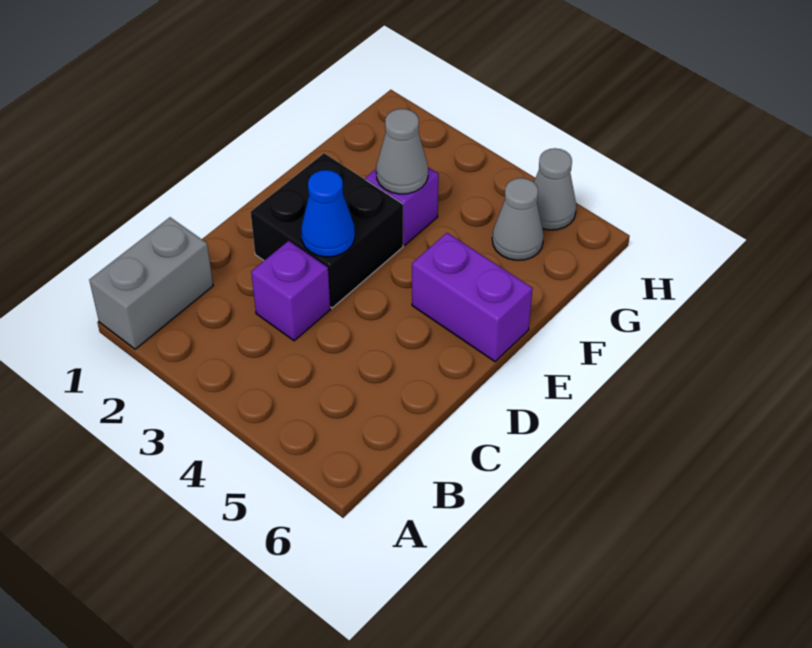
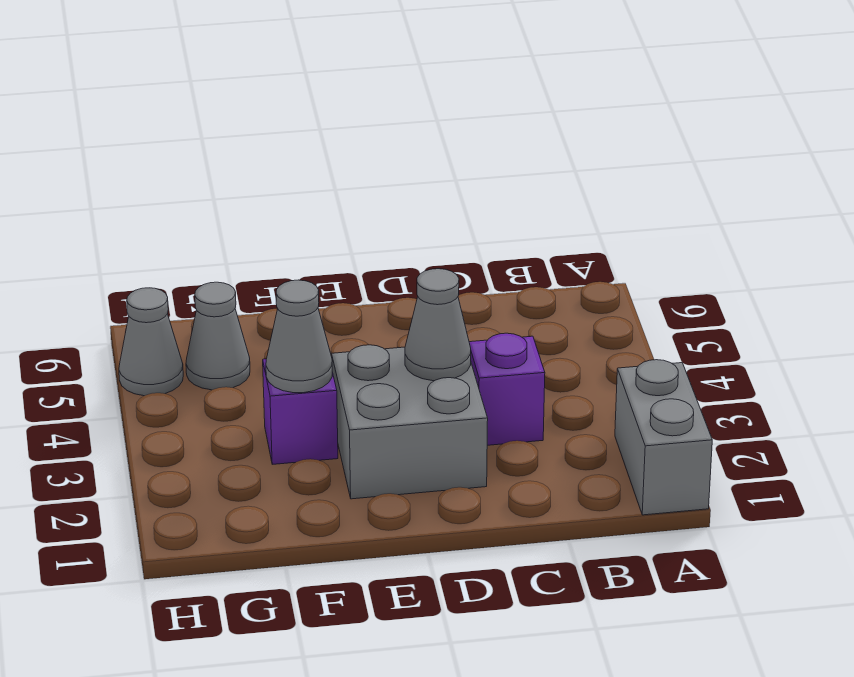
grey brick A1:B1 level 1 -> grey brick A1:A2 level 1
black brick D2:E3 level 1 -> grey brick D2:E3 level 1
blue cone D3 level 2 -> grey cone D3 level 2
purple brick E5:E6 level 1 -> none

